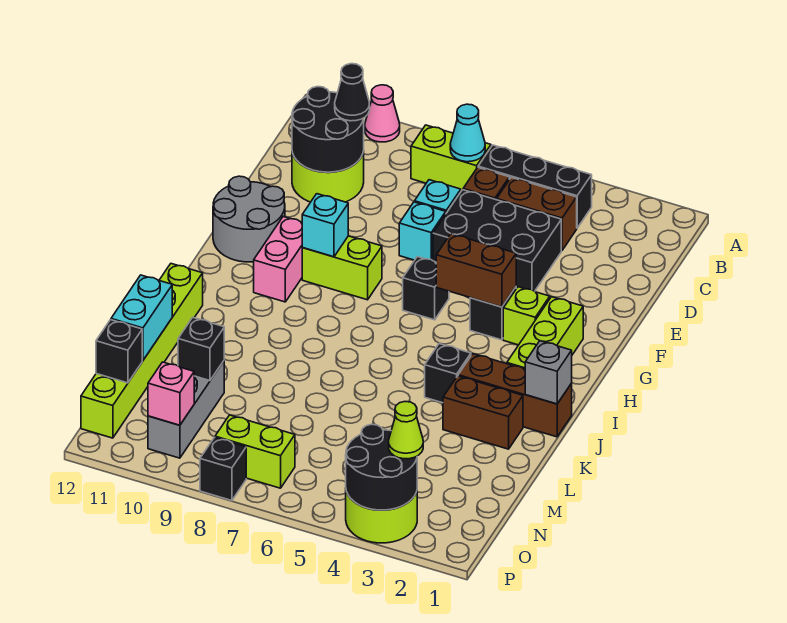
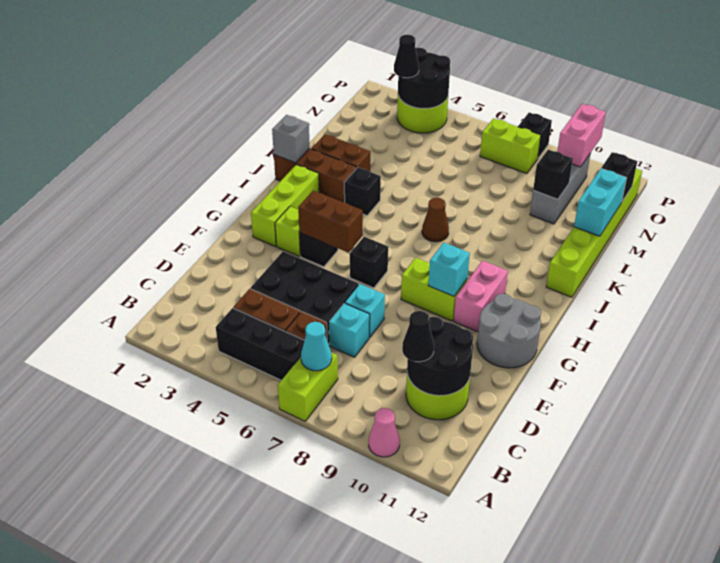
lime brick B7:B8 level 1 -> lime brick A7:B7 level 1
none -> brown cone J7 level 1
lime cone O3 level 3 -> black cone O3 level 3
pink brick O10 level 2 -> pink brick O10:P10 level 2

